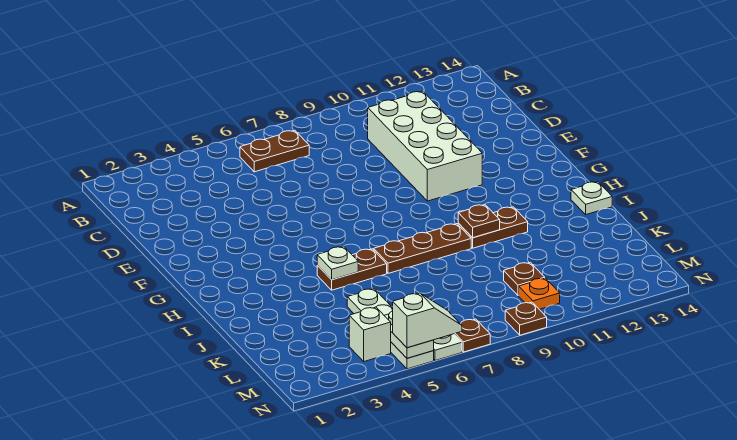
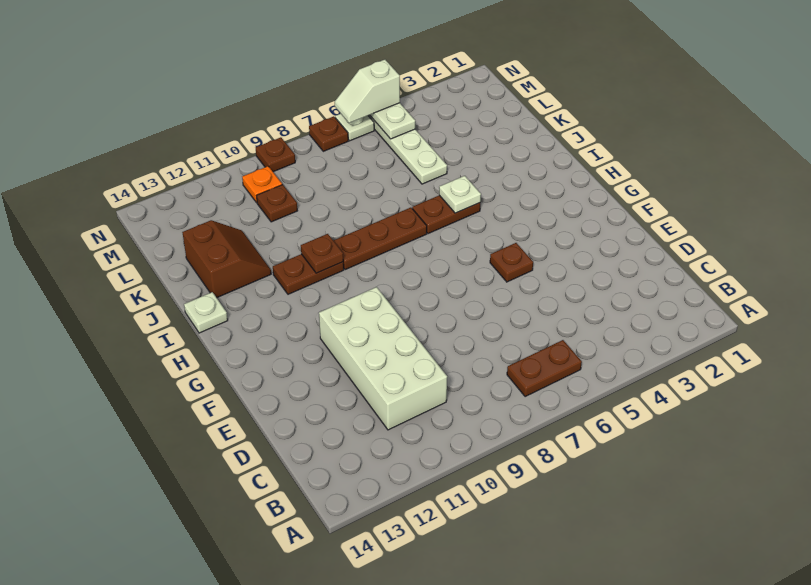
none -> brown plate F5 level 1
none -> brown slope J12:K13 level 1 top 13
white brick M4 level 1 -> none

